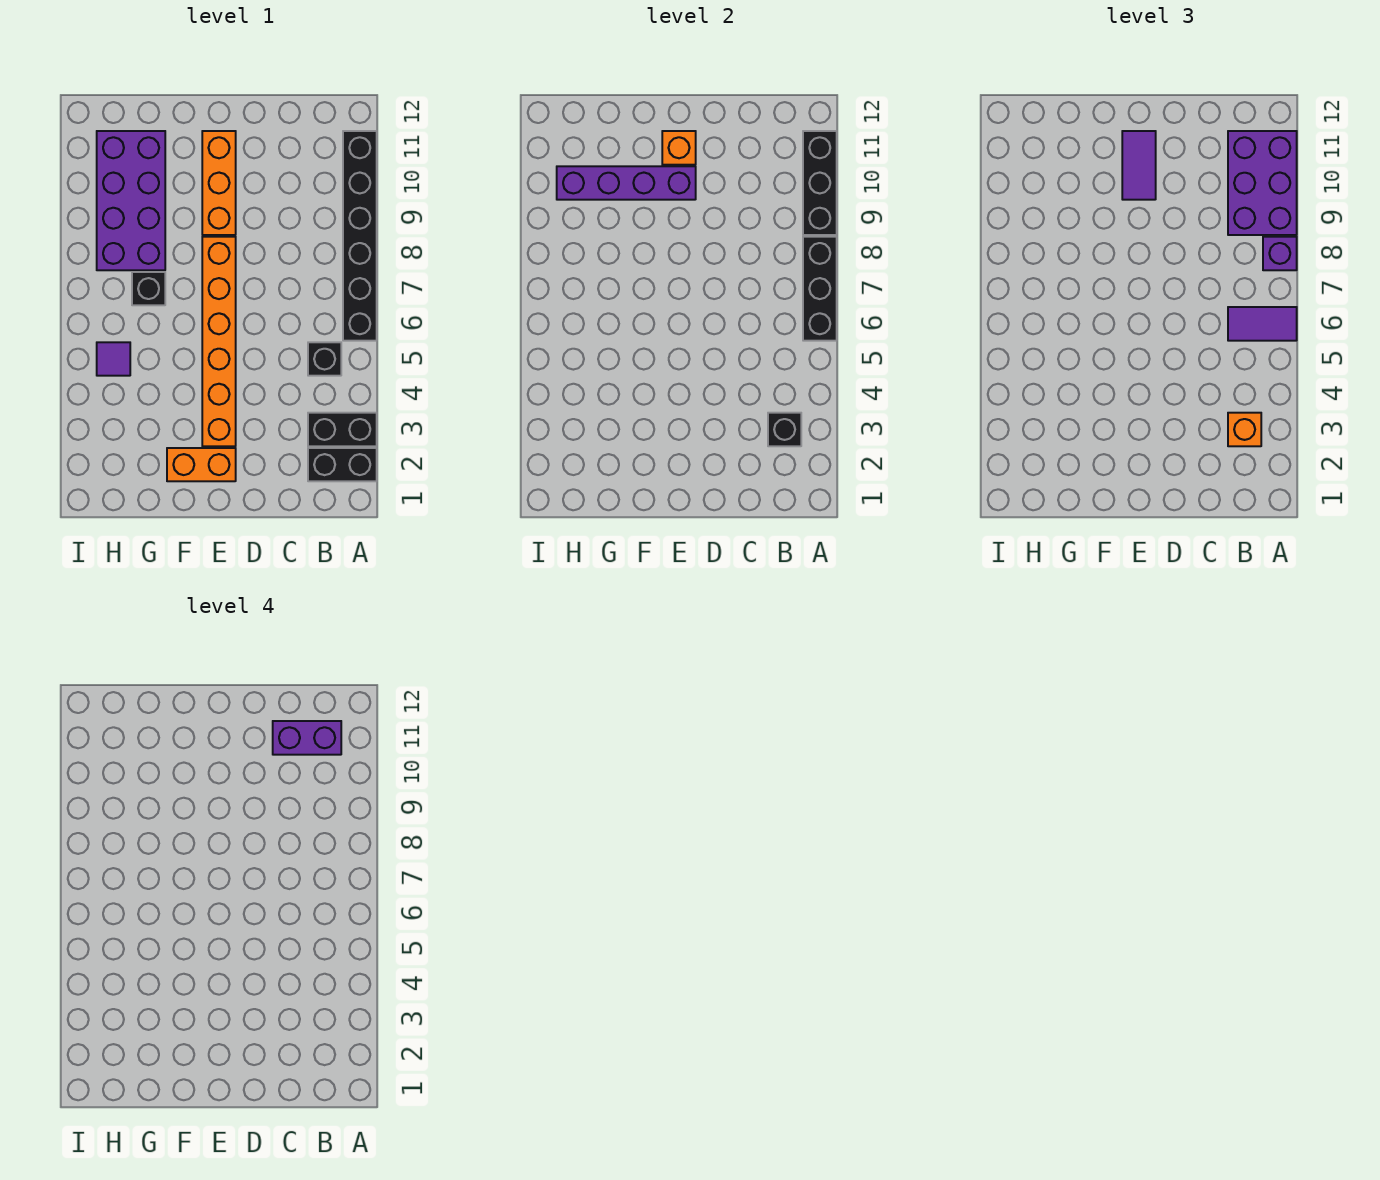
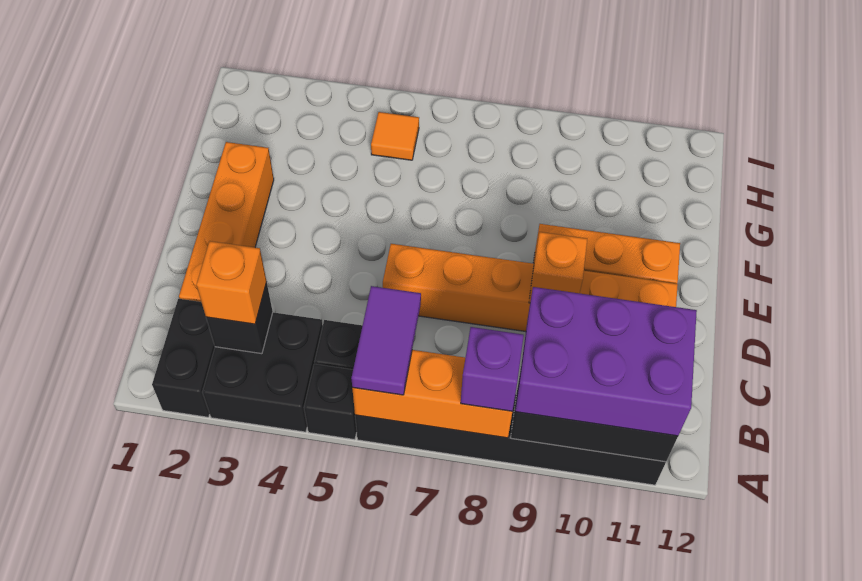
black brick A3:B3 level 1 -> black brick A3:B4 level 1
black brick A6:A8 level 2 -> orange brick A6:A8 level 2
purple brick B11:C11 level 4 -> none
orange brick E2:F2 level 1 -> orange brick C2:F2 level 1
orange brick E3:E8 level 1 -> orange brick D6:D11 level 1
purple brick E10:H10 level 2 -> none
purple tile E10:E11 level 3 -> none
orange brick E11 level 2 -> orange brick D9 level 2
black brick G7 level 1 -> black brick A5 level 1
purple brick G8:H11 level 1 -> none
purple tile H5 level 1 -> orange tile H5 level 1

